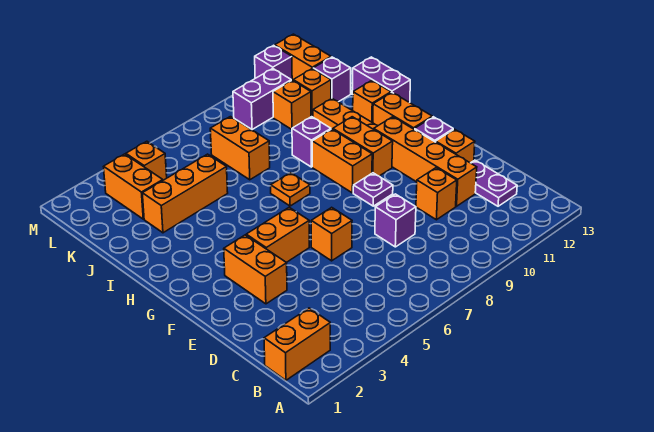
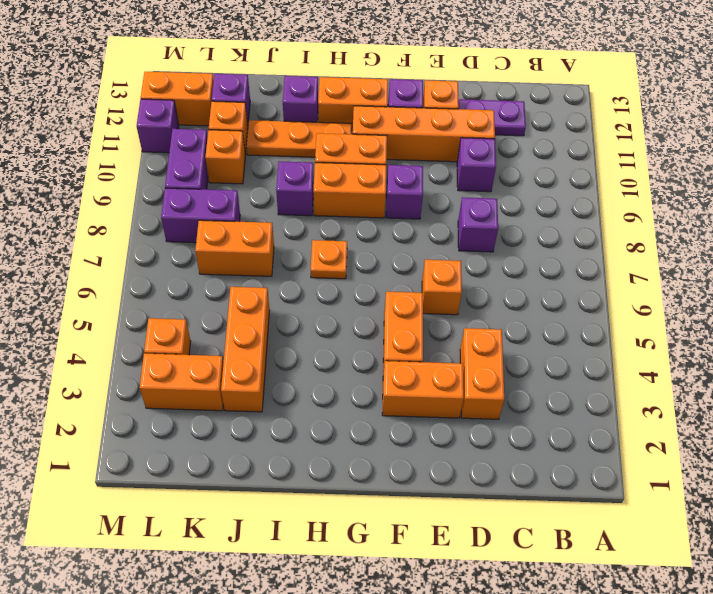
orange brick B1:B2 level 1 -> orange brick D3:D4 level 1
orange brick D10 level 1 -> purple brick D10 level 1
purple plate F9 level 1 -> purple brick F9 level 1
orange brick I12 level 1 -> purple brick I12 level 1
purple brick I13:J13 level 1 -> purple brick K8:L8 level 1

